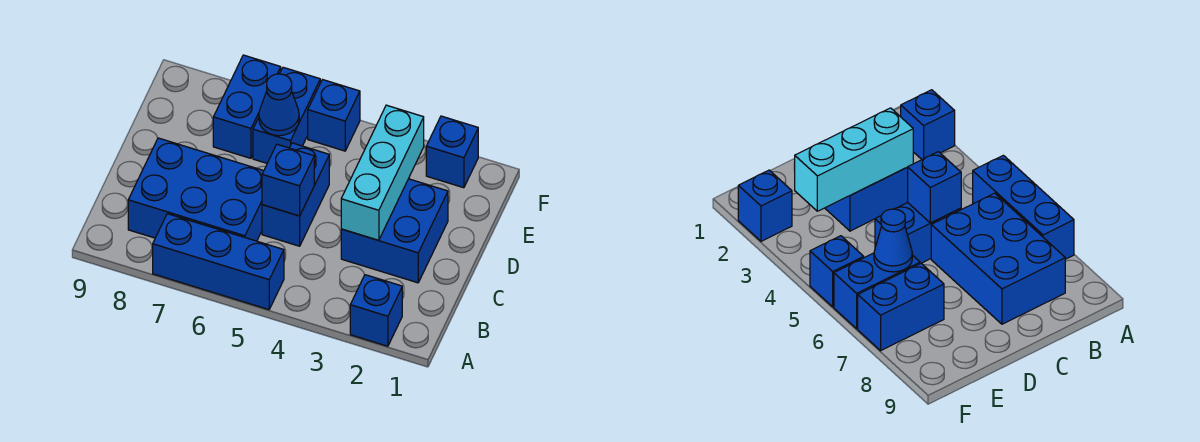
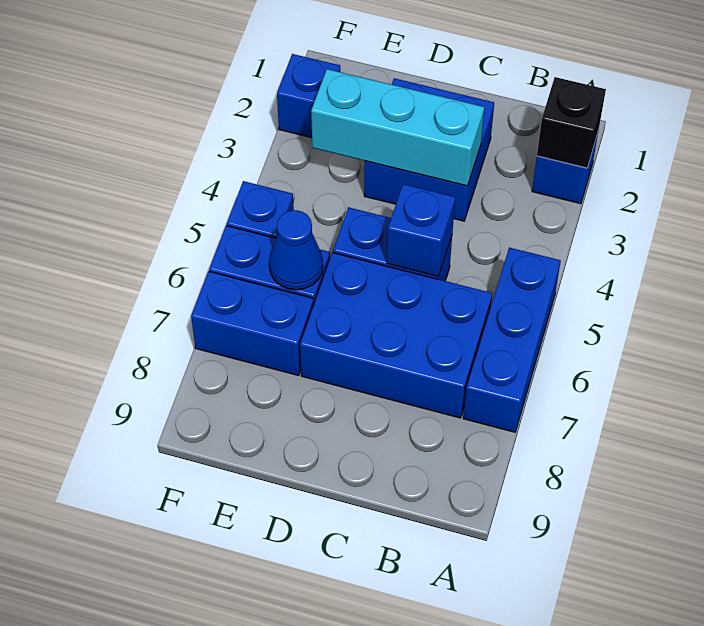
none -> black brick A2 level 2
blue brick B6:C8 level 1 -> blue brick B6:D7 level 1

